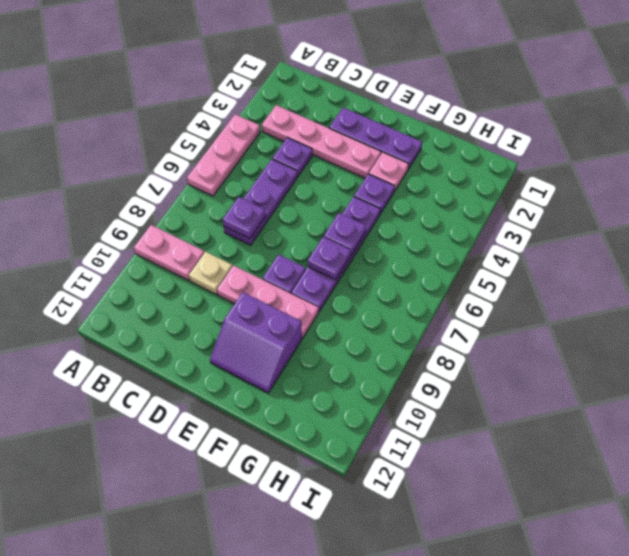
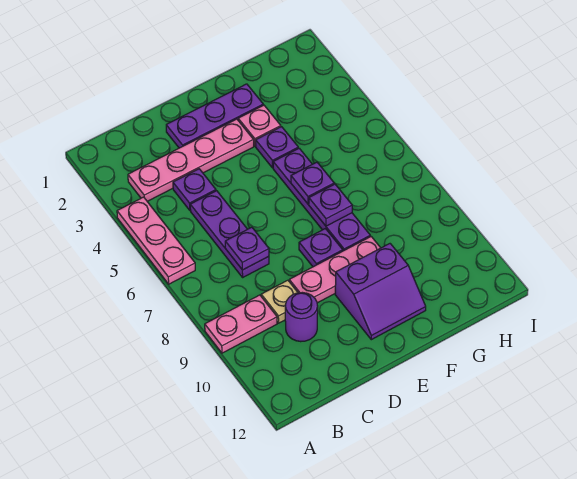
none -> purple round brick C10 level 1

